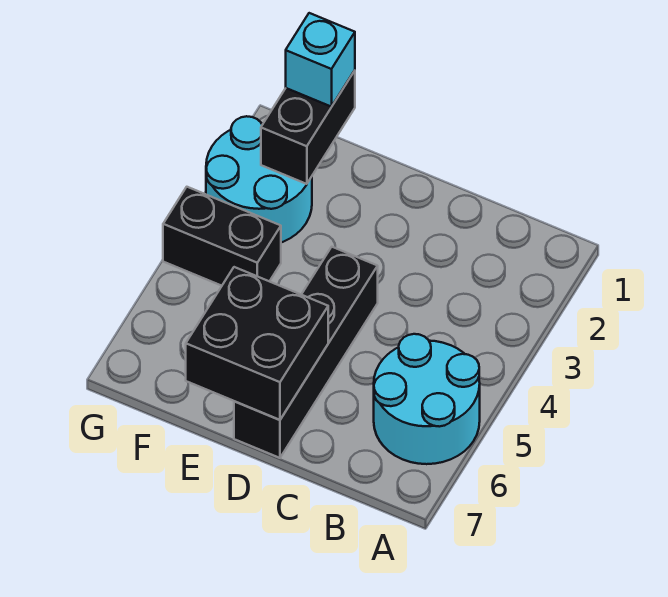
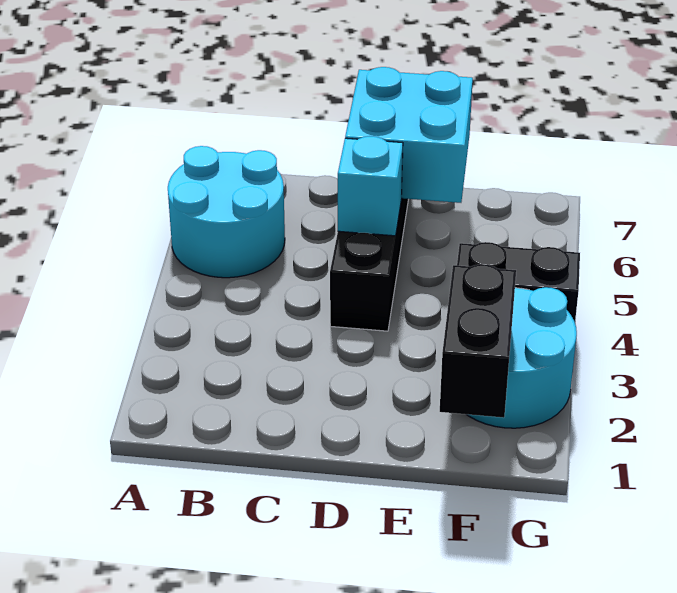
black brick D6:E7 level 2 -> cyan brick D6:E7 level 2
cyan brick F1 level 3 -> cyan brick D5 level 2

